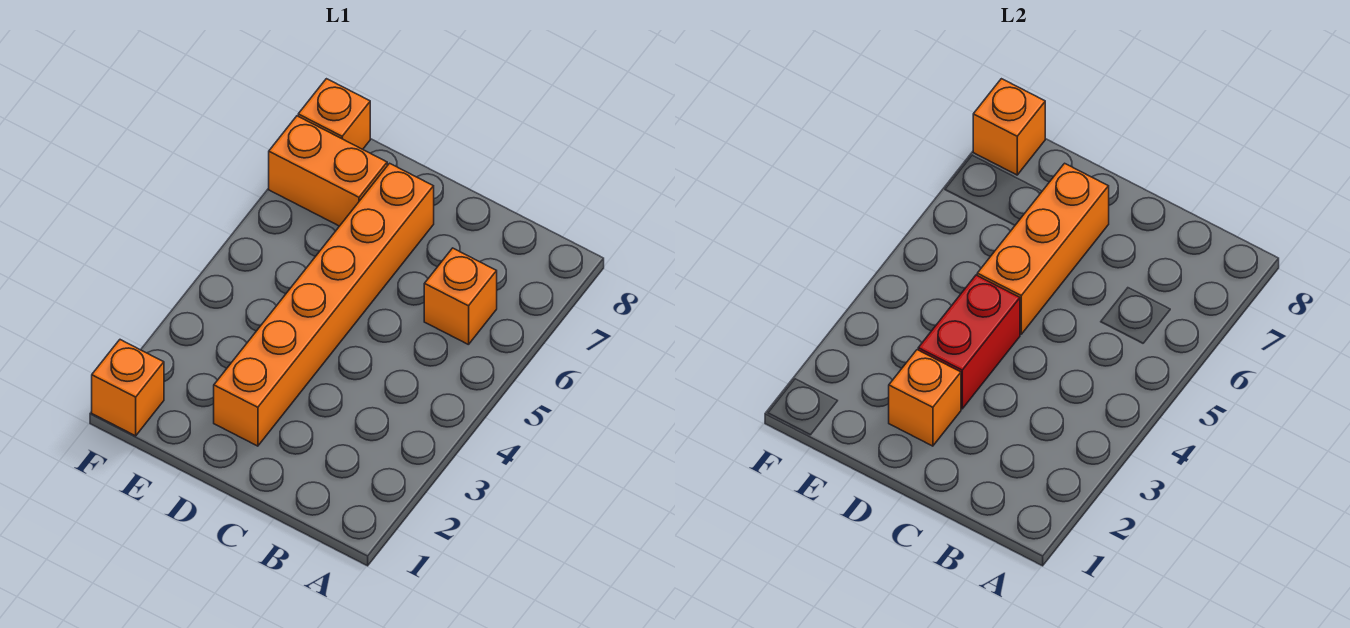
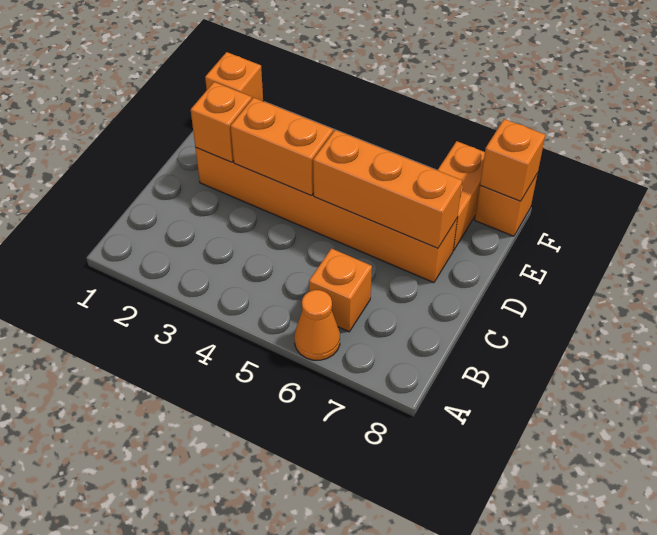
none -> orange cone A6 level 1
red brick D3:D4 level 2 -> orange brick D3:D4 level 2

